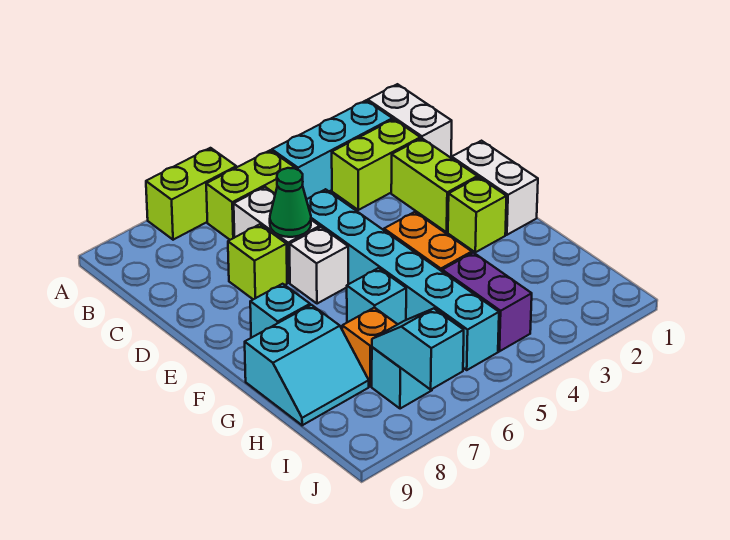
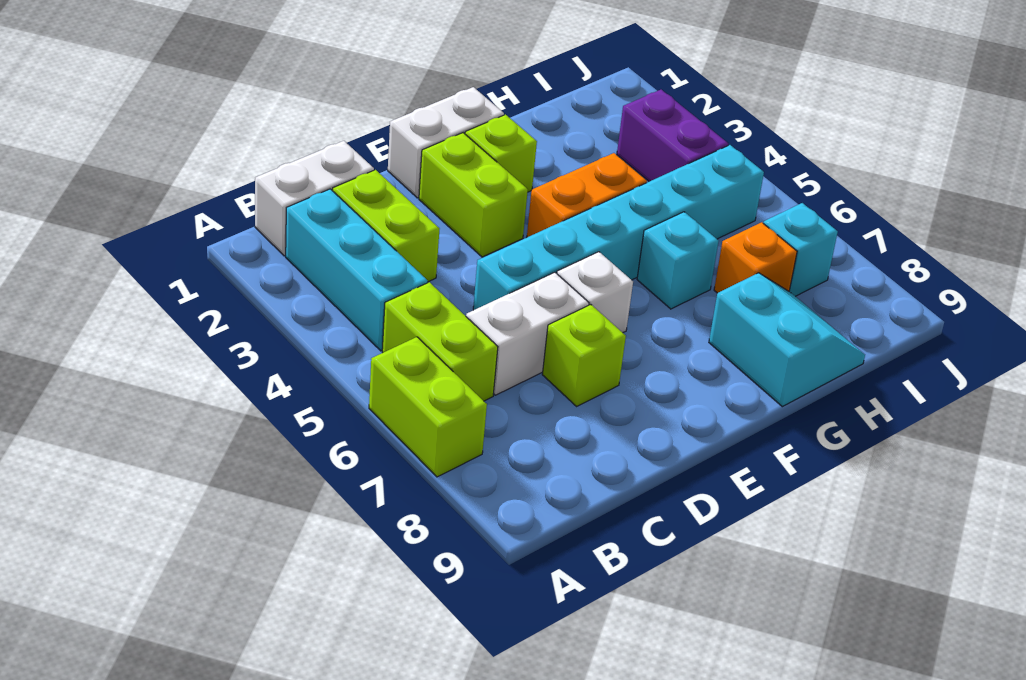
lime brick D2:E2 level 1 -> lime brick E2:E3 level 1
green cone D6 level 2 -> none
cyan brick F8 level 1 -> none
purple brick H4:I4 level 1 -> purple brick I3:I4 level 1
cyan slope I7:J7 level 2 top J -> none

